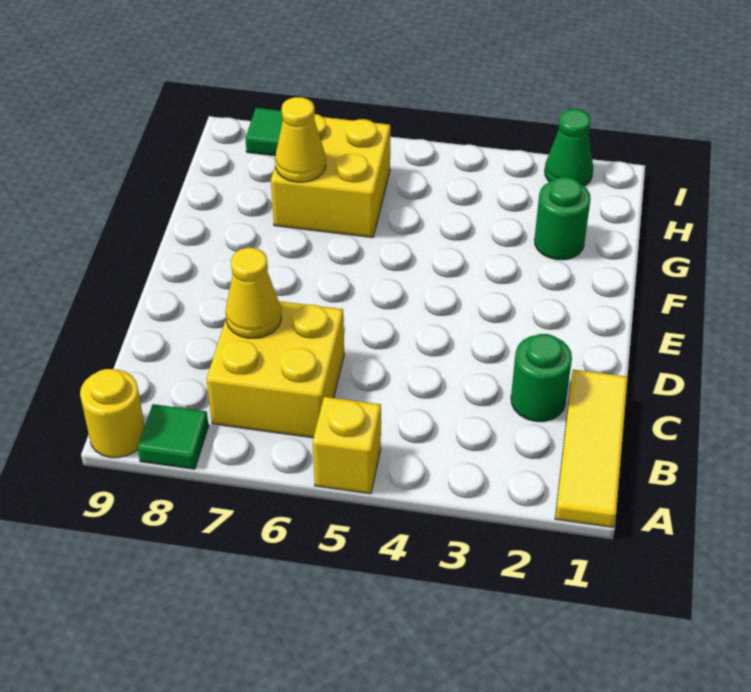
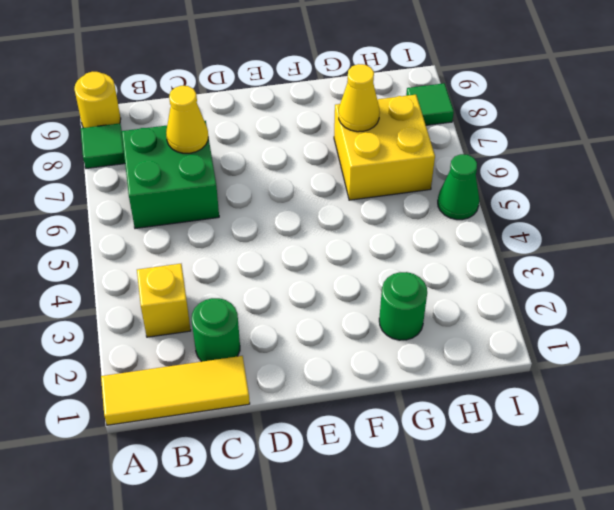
yellow brick A5 level 1 -> yellow brick B3 level 1
yellow brick B6:C7 level 1 -> green brick B6:C7 level 1
green cone I2 level 1 -> green cone I5 level 1

